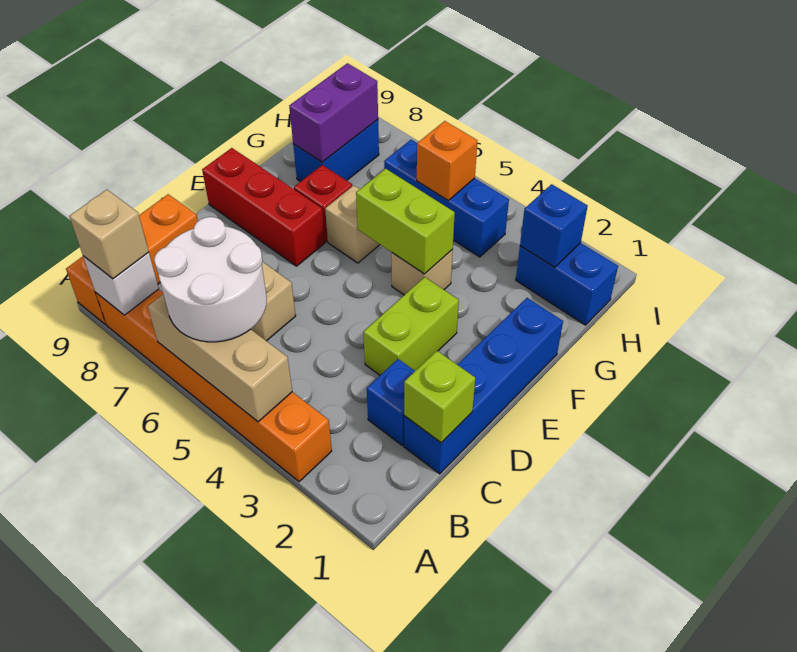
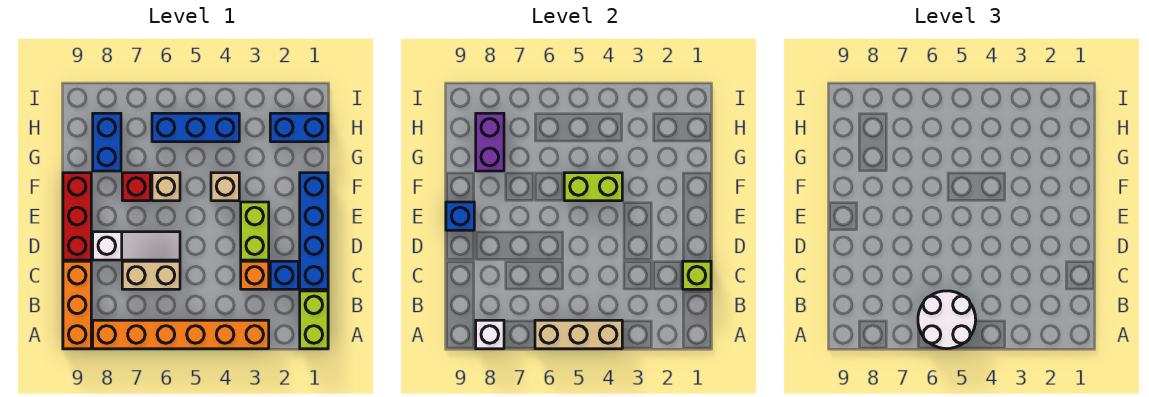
none -> lime brick A1:B1 level 1
tan brick A8 level 3 -> none
none -> white slope D6:D8 level 1 top 8
red brick E7:E9 level 1 -> red brick D9:F9 level 1
blue brick H2 level 2 -> blue brick E9 level 2
orange brick H5 level 2 -> orange brick C3 level 1

